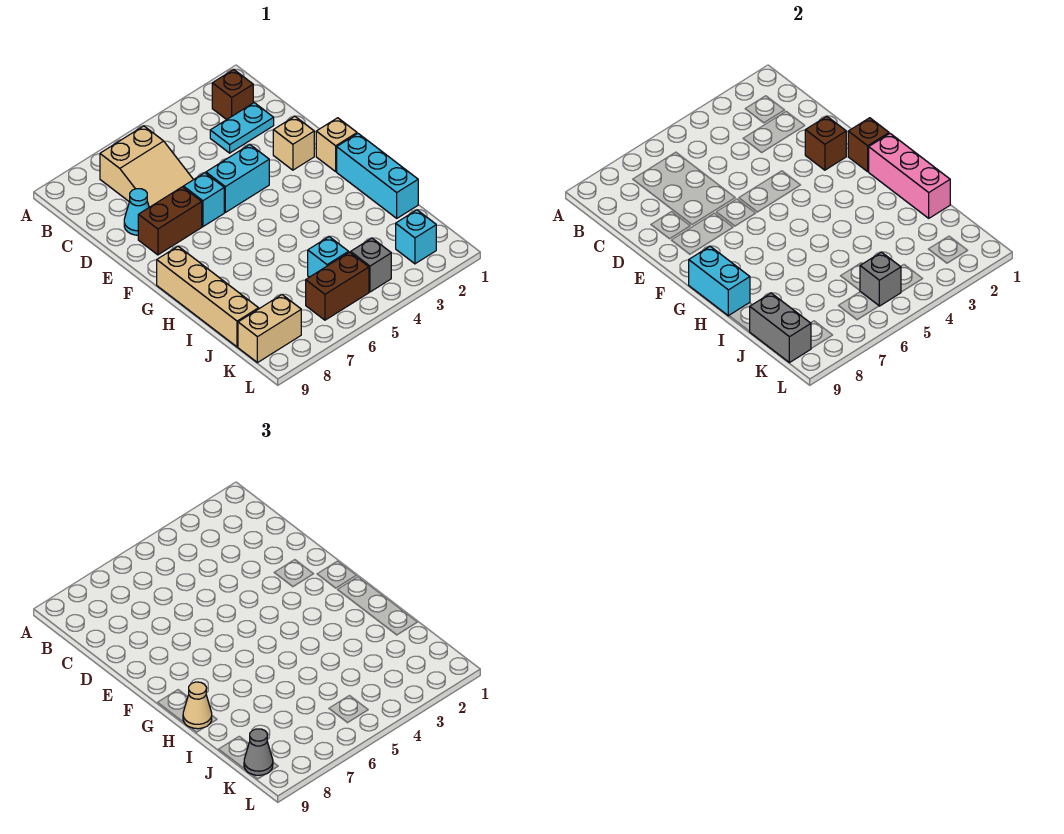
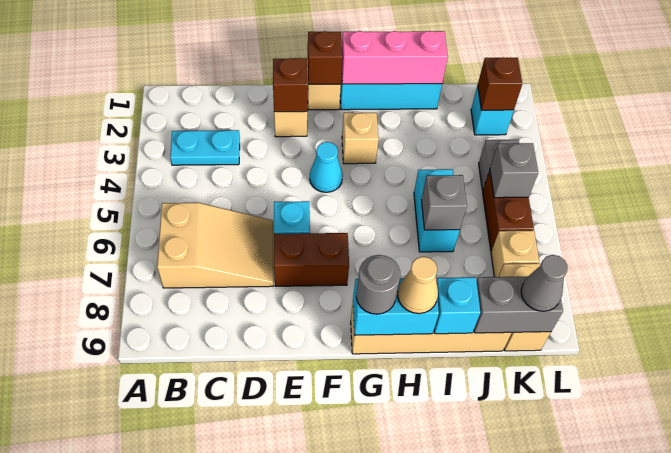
brown brick B2 level 1 -> brown brick K2 level 2
cyan plate C2:C3 level 1 -> cyan plate B3:C3 level 1
cyan cone D8 level 1 -> cyan cone F4 level 1
cyan brick E4:E5 level 1 -> cyan brick I5:I6 level 1
brown brick E7:E8 level 1 -> brown brick E7:F7 level 1
none -> tan brick G3 level 1
none -> grey round brick G9 level 3
none -> grey brick I6 level 2
cyan brick J5 level 1 -> cyan brick I9 level 2
none -> tan brick K7 level 1

